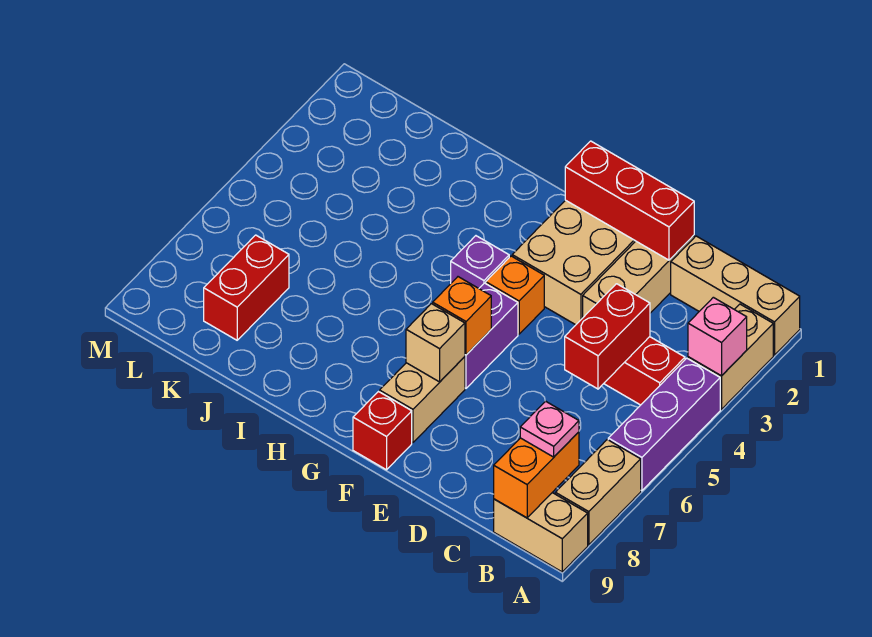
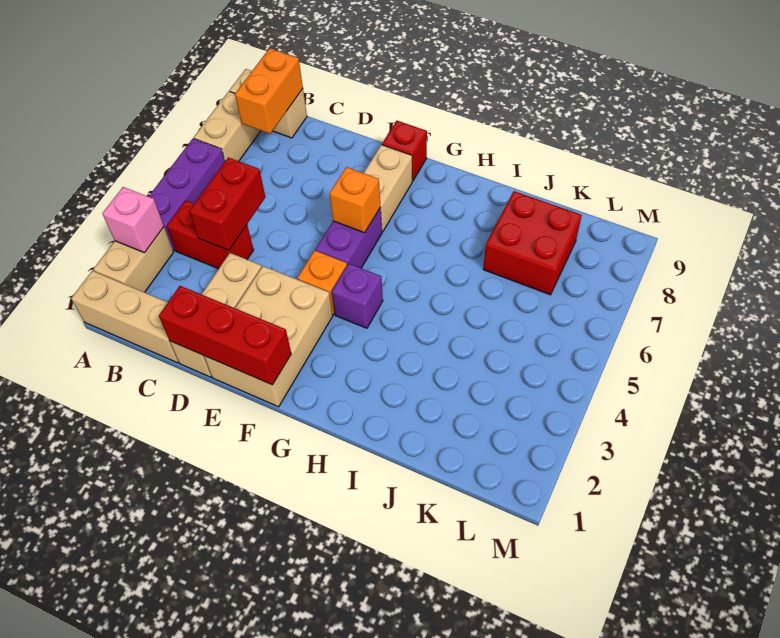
pink plate B8 level 3 -> none
tan brick F7 level 2 -> none
red brick K7:K8 level 1 -> red brick J7:K8 level 1

